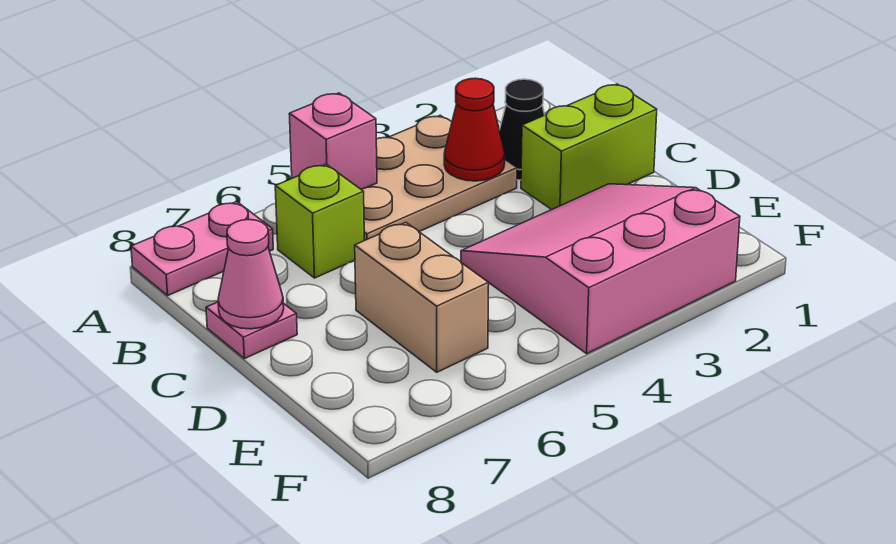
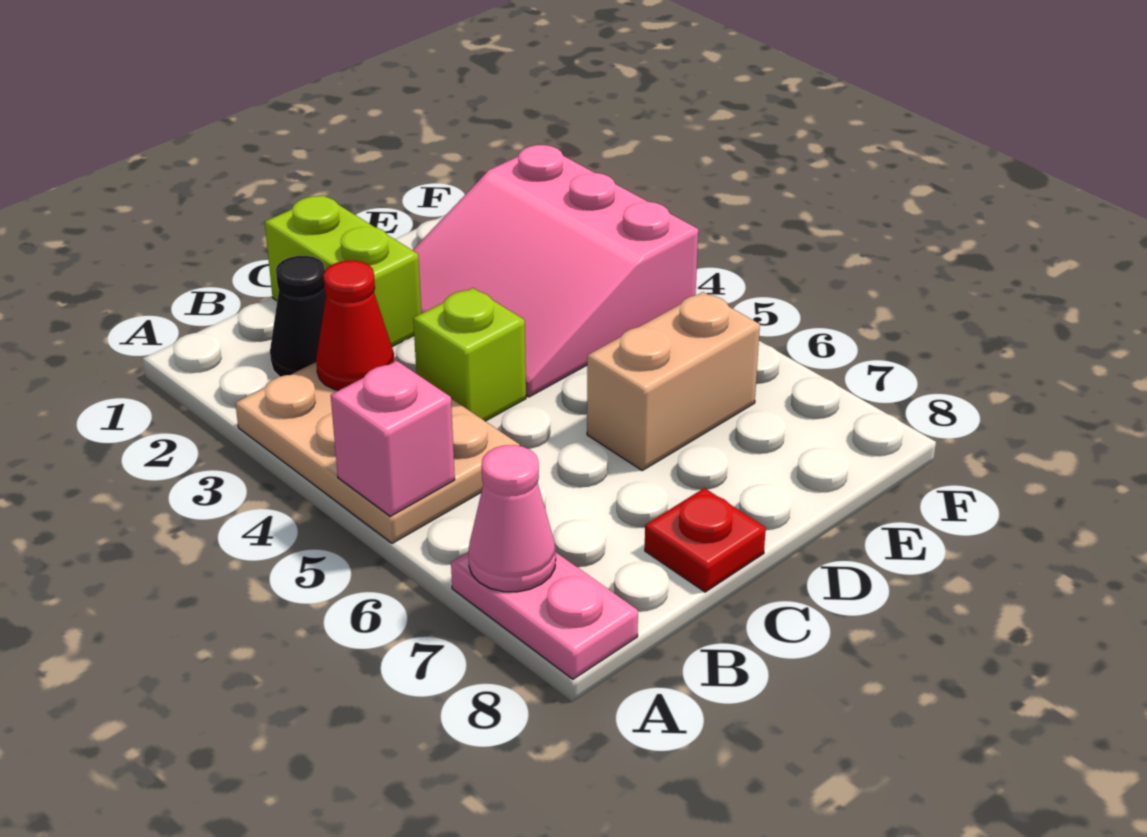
lime brick B6 level 1 -> lime brick C4 level 1
pink plate C8 level 1 -> red plate C8 level 1
pink cone C8 level 2 -> pink cone A7 level 2

